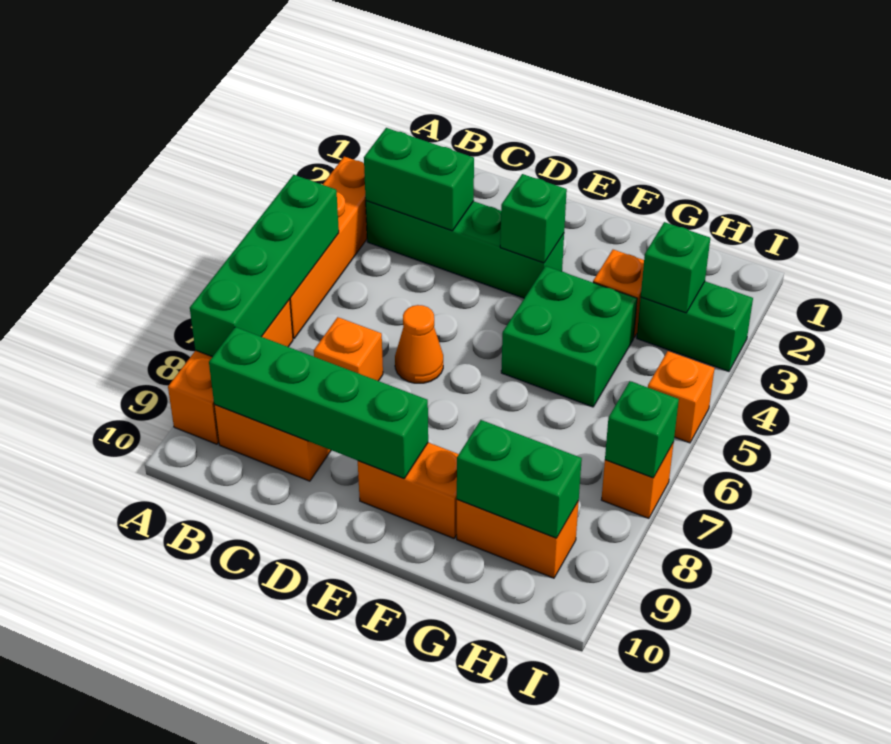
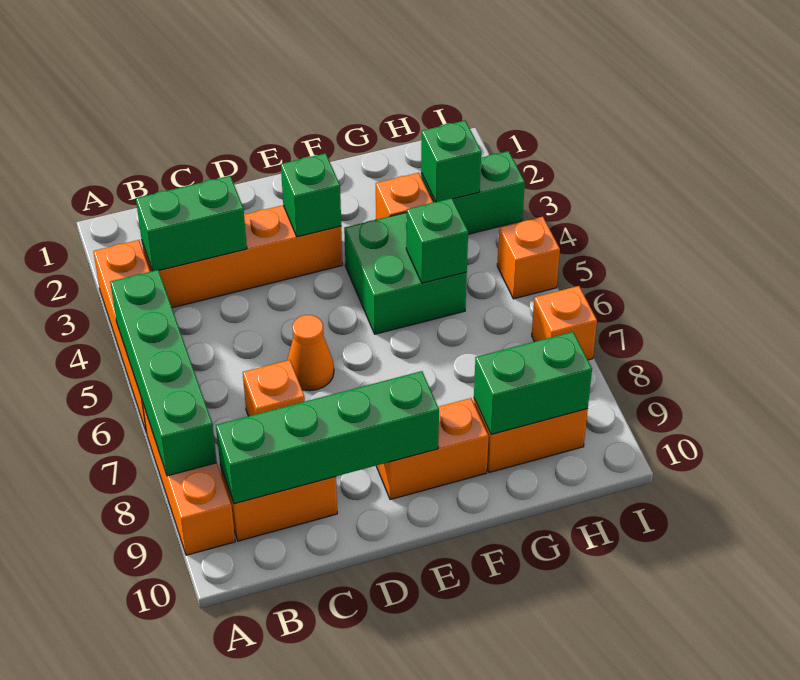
green brick B3:E3 level 1 -> orange brick B3:E3 level 1
green brick I7 level 2 -> green brick G5 level 2

